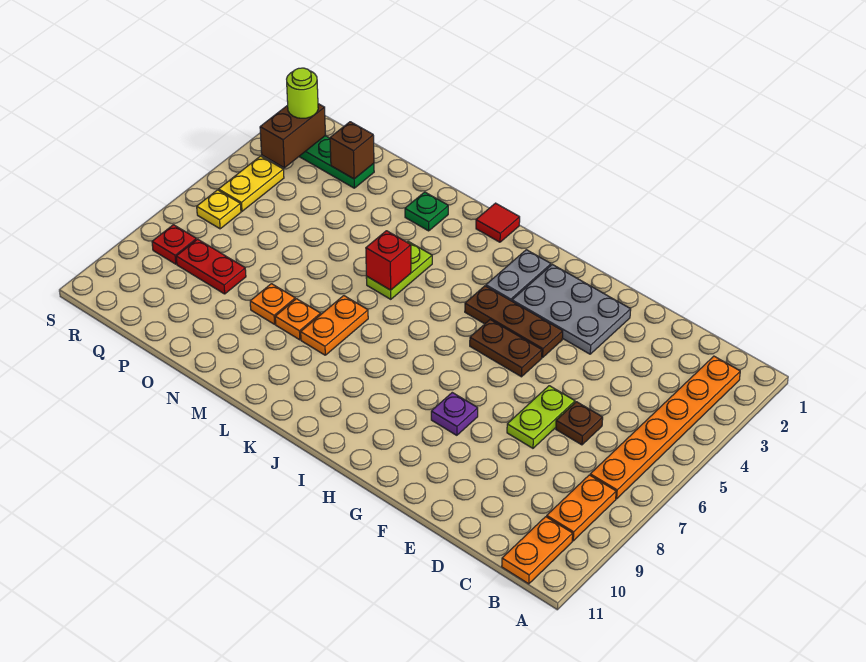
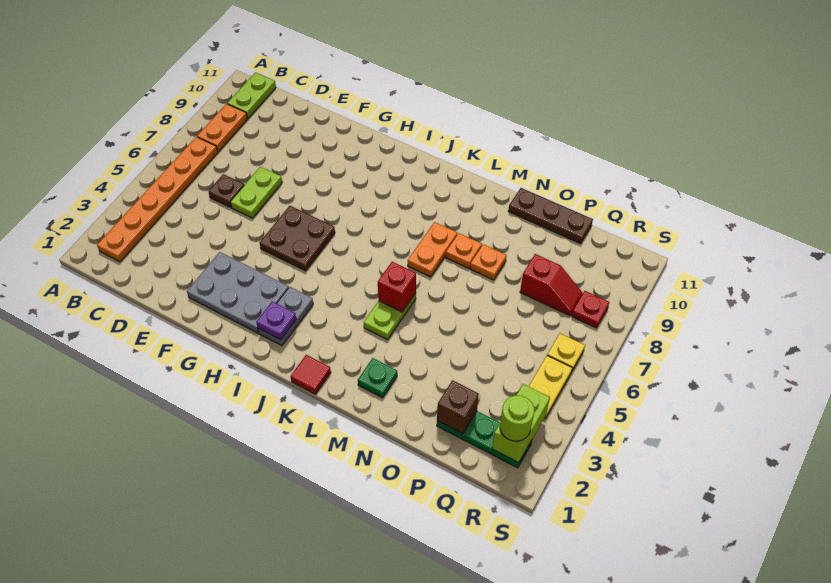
orange plate B10:B11 level 1 -> lime plate B10:B11 level 1
brown plate G4:I4 level 1 -> brown plate N11:P11 level 1
brown plate G5:H5 level 1 -> brown plate G5:H6 level 1
purple plate G8 level 1 -> purple plate I2 level 2
red plate P8:Q8 level 1 -> red slope P8:Q8 level 1 top P
brown brick R2:R3 level 2 -> lime brick R2:R3 level 2

